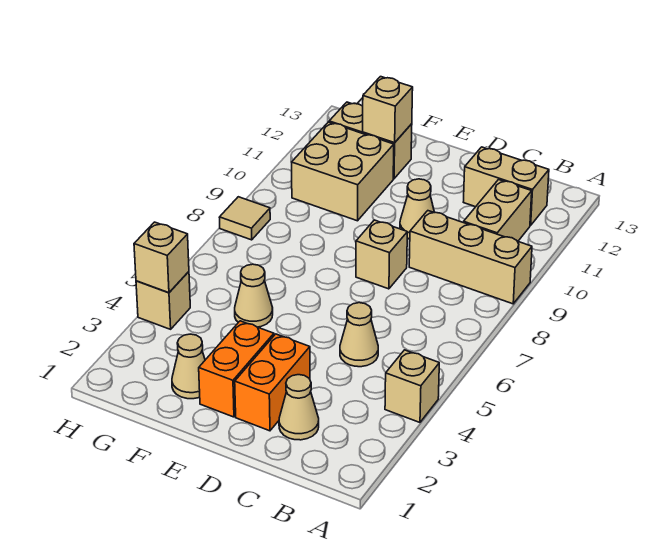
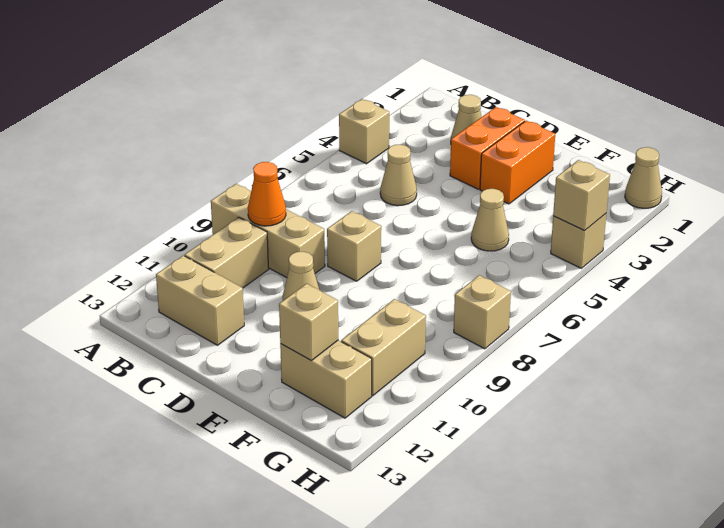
none -> orange cone B9 level 2
tan cone F2 level 1 -> tan cone H1 level 1
tan brick F10:G11 level 1 -> tan brick G10:G11 level 1
tan tile H8 level 1 -> tan brick H8 level 1

